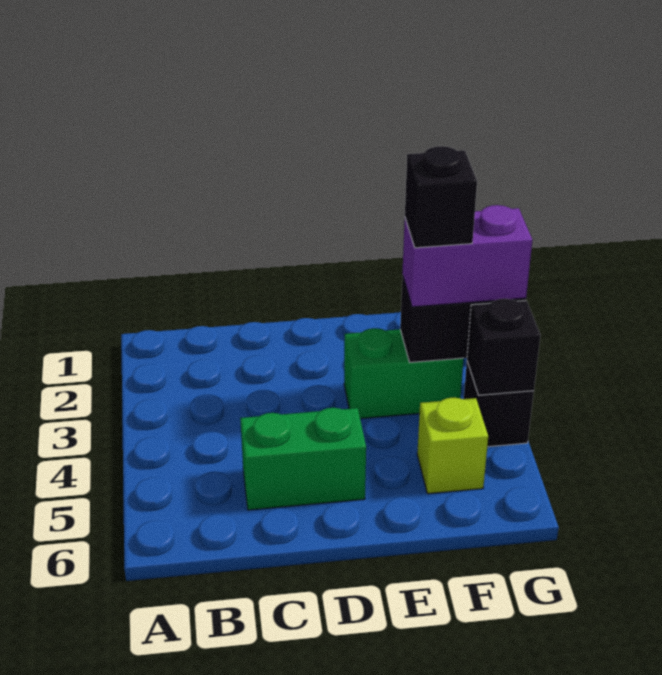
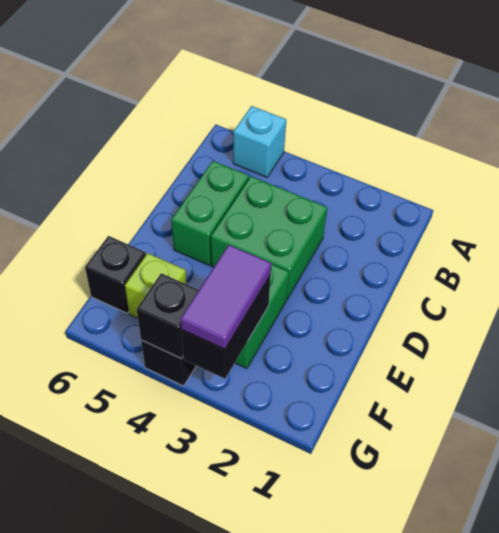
none -> cyan brick A5 level 1
none -> green brick C3:D4 level 1
purple brick F3:G3 level 3 -> purple tile F3:G3 level 3
black brick F3 level 4 -> black brick F6 level 1

